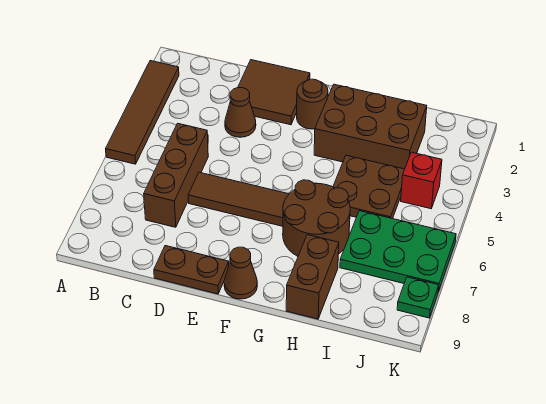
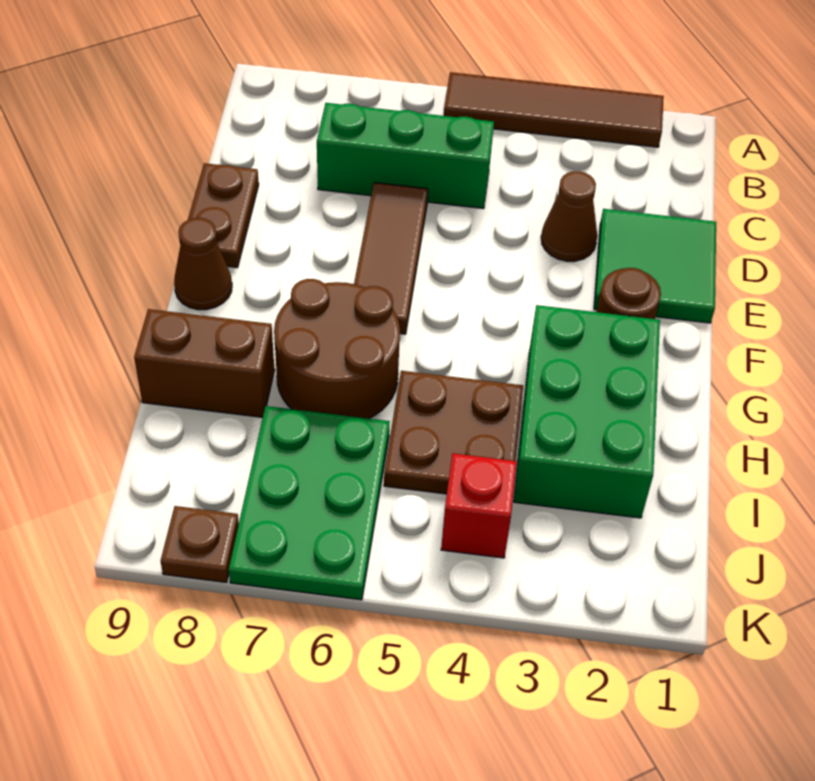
brown brick C5:C7 level 1 -> green brick C5:C7 level 1
brown tile D1:E2 level 1 -> green tile D1:E2 level 1
brown brick G2:I3 level 1 -> green brick G2:I3 level 1
green plate K8 level 1 -> brown plate K8 level 1

